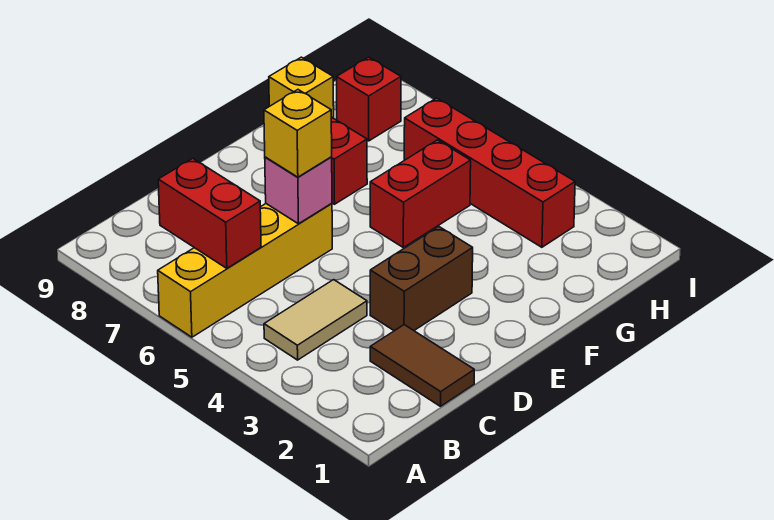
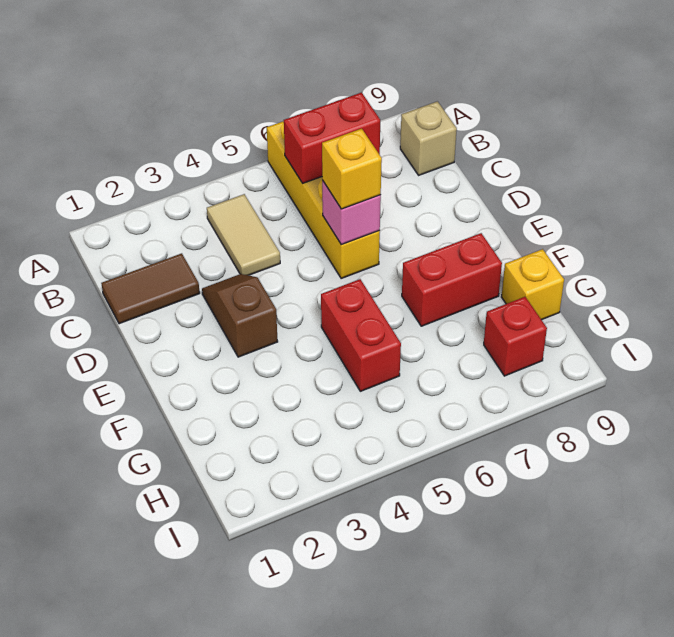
none -> tan brick B9 level 1
brown brick D3:E3 level 1 -> brown slope D3:E3 level 1 top E
red brick H3:H6 level 1 -> none

